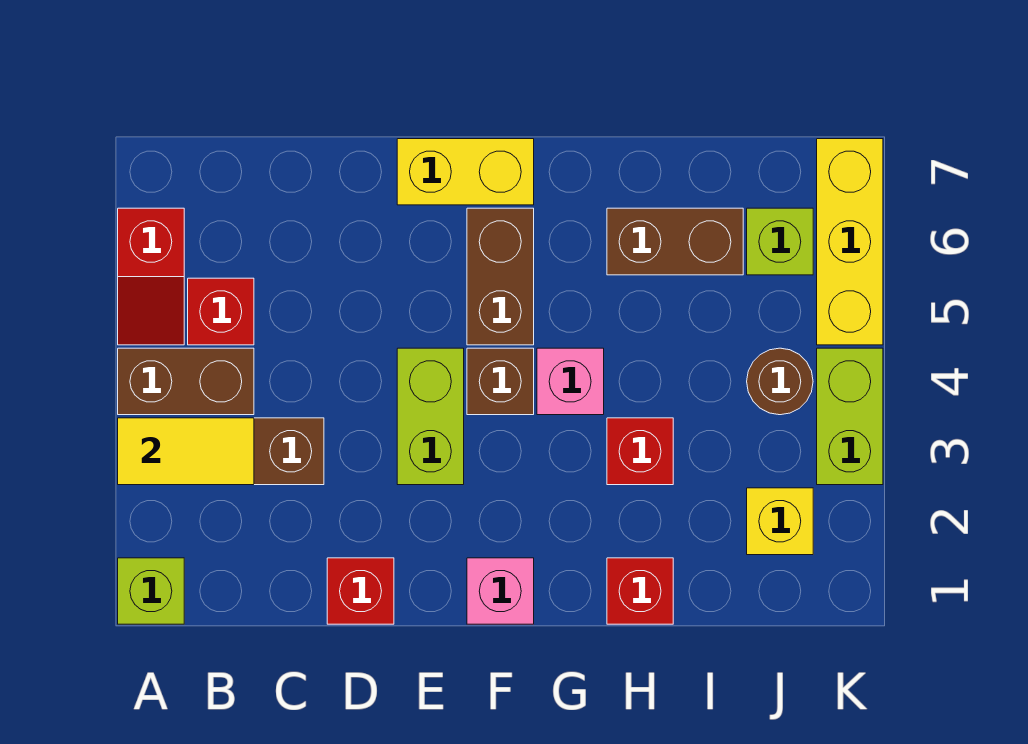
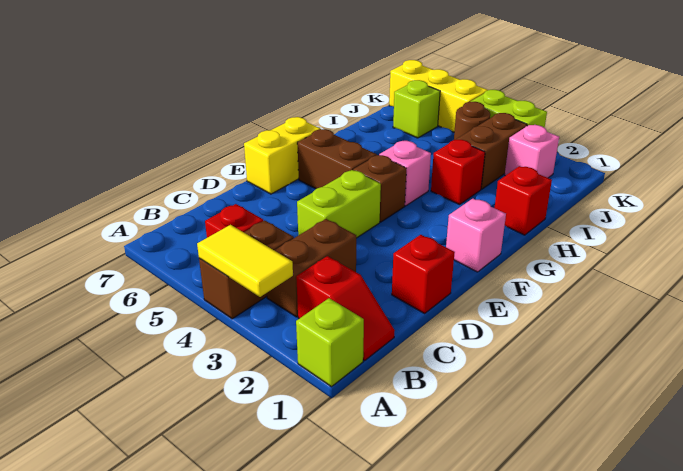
yellow tile A3:B3 level 2 -> yellow tile A3:A4 level 2
red slope A5:A6 level 1 top 6 -> red slope B1:B2 level 1 top 2
lime brick E3:E4 level 1 -> lime brick D4:E4 level 1
brown brick H6:I6 level 1 -> brown brick I3:J3 level 1
yellow brick J2 level 1 -> pink brick J2 level 1

